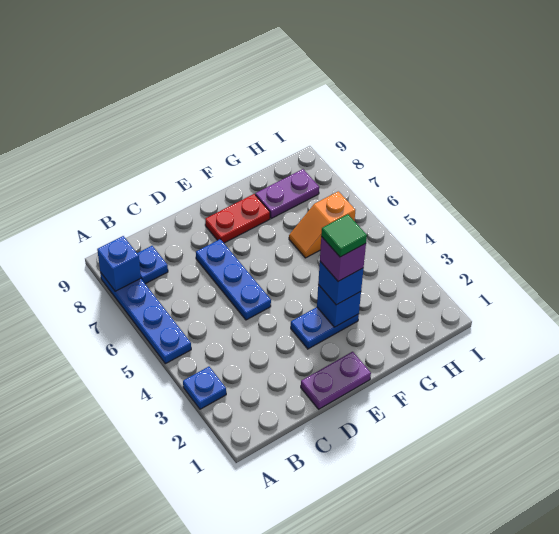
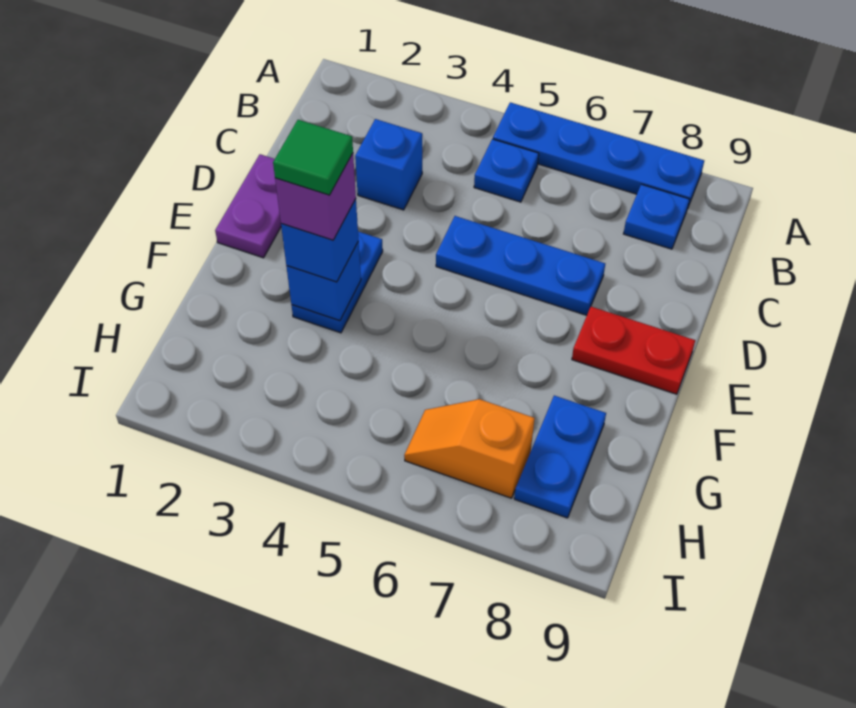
blue plate A3 level 1 -> blue plate B5 level 1
blue brick A8 level 2 -> blue brick C3 level 1
red plate E8:F8 level 1 -> red plate E8:E9 level 1
orange slope G6:H6 level 1 top H -> orange slope H6:H7 level 1 top 7
purple plate G8:H8 level 1 -> blue plate G8:H8 level 1

